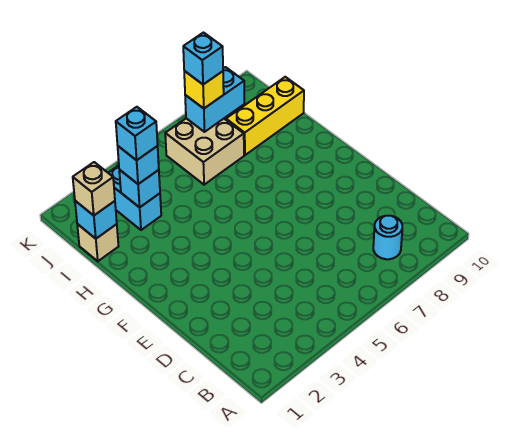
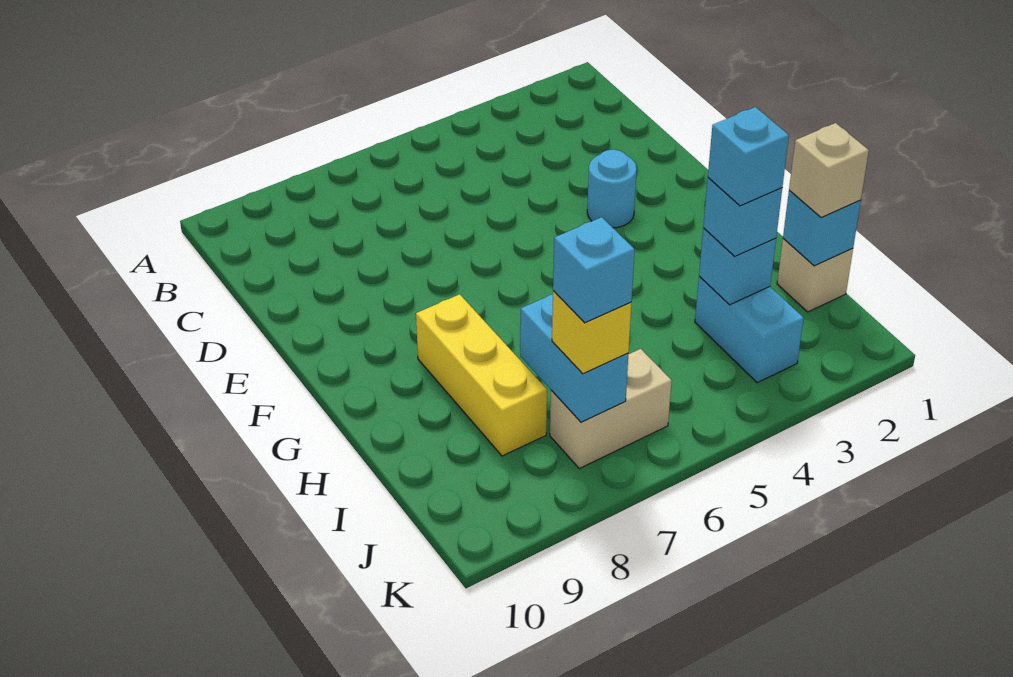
cyan round brick B8 level 1 -> cyan round brick E3 level 1
tan brick I6:J7 level 1 -> tan brick J6:J7 level 1
yellow brick I8:I10 level 1 -> yellow brick G8:I8 level 1
cyan brick J7:J8 level 2 -> cyan brick I7:J7 level 2

